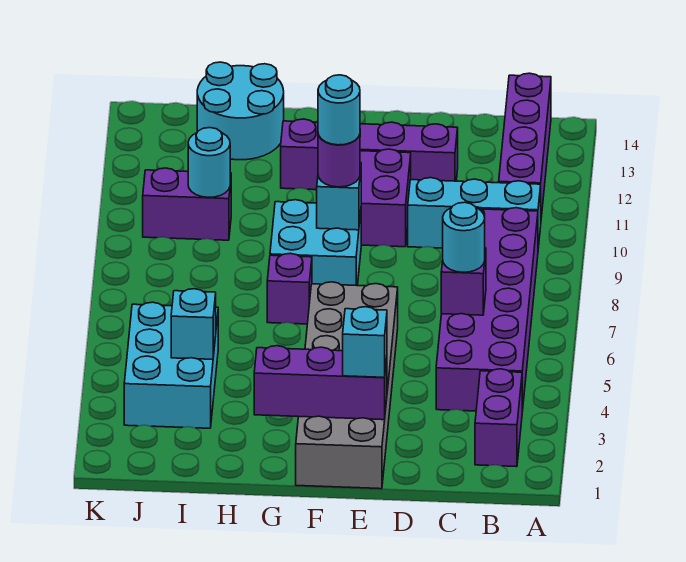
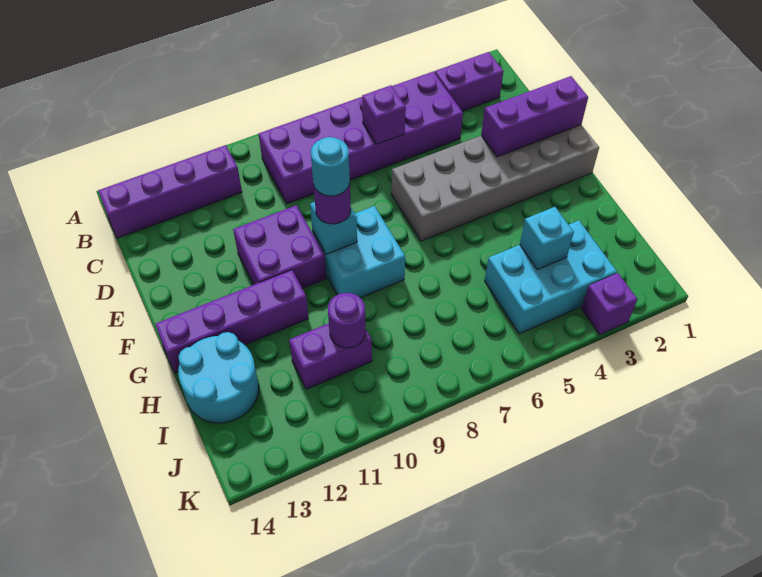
cyan brick B10:D10 level 1 -> none
cyan round brick C6 level 3 -> none
purple brick D12:G12 level 1 -> purple brick G11:G14 level 1
purple brick E2:G2 level 2 -> purple brick E1:E3 level 2
cyan brick E2 level 3 -> none
purple brick G7 level 1 -> purple brick K3 level 1
purple brick I10:J10 level 1 -> purple brick I10:I11 level 1
cyan round brick I10 level 2 -> purple round brick I10 level 2

